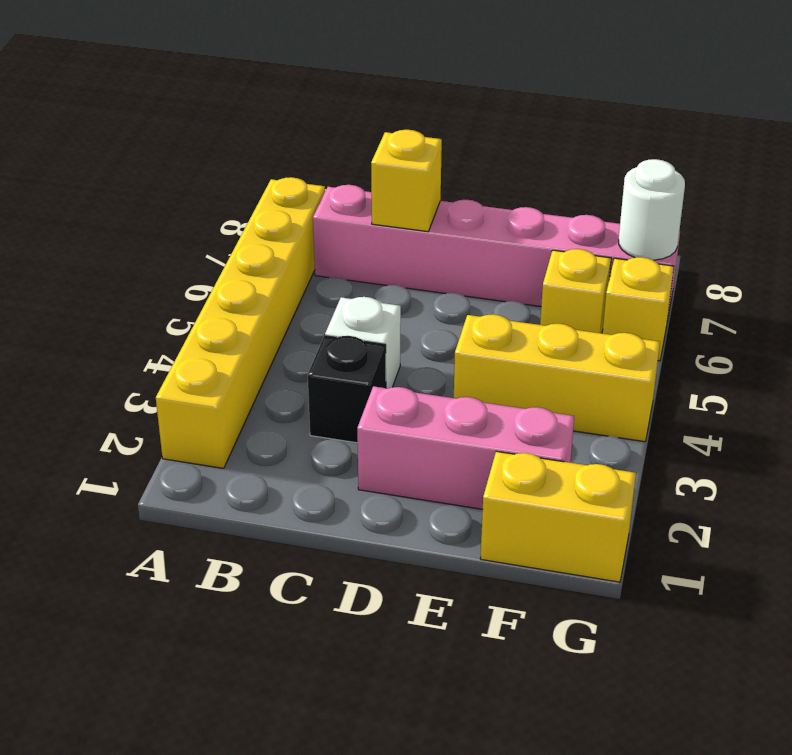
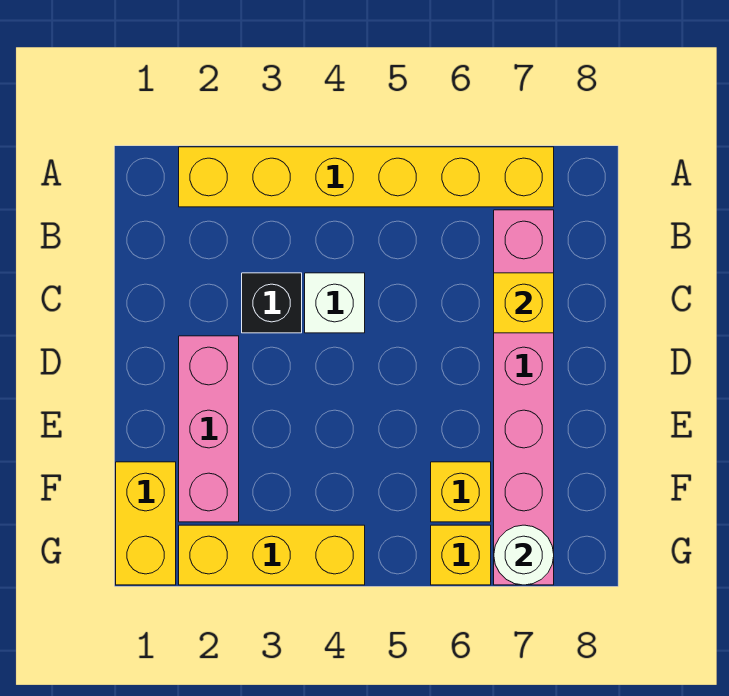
yellow brick E4:G4 level 1 -> yellow brick G2:G4 level 1

